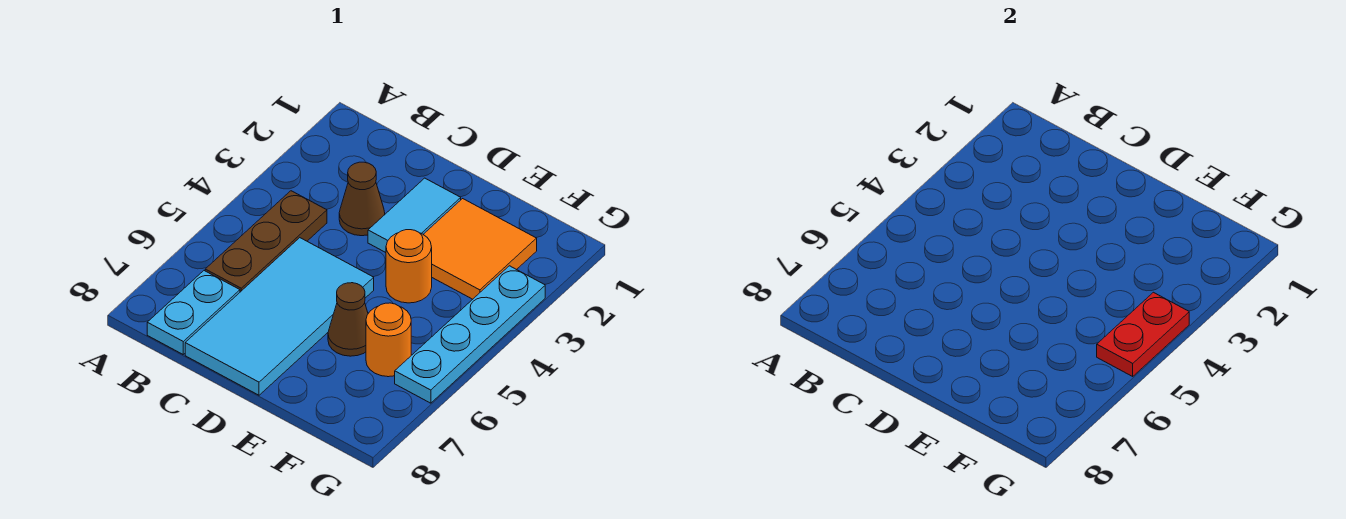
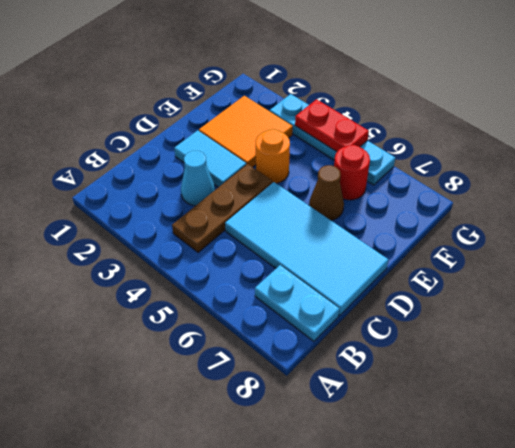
brown plate B4:B6 level 1 -> brown plate B4:D4 level 1
brown cone C3 level 1 -> cyan cone C3 level 1
orange round brick F6 level 1 -> red round brick F6 level 1

